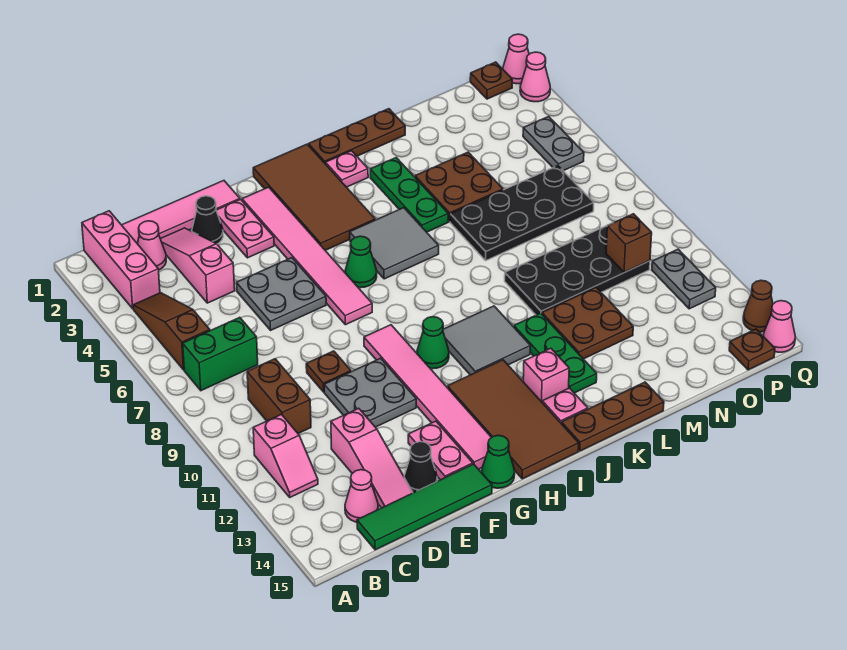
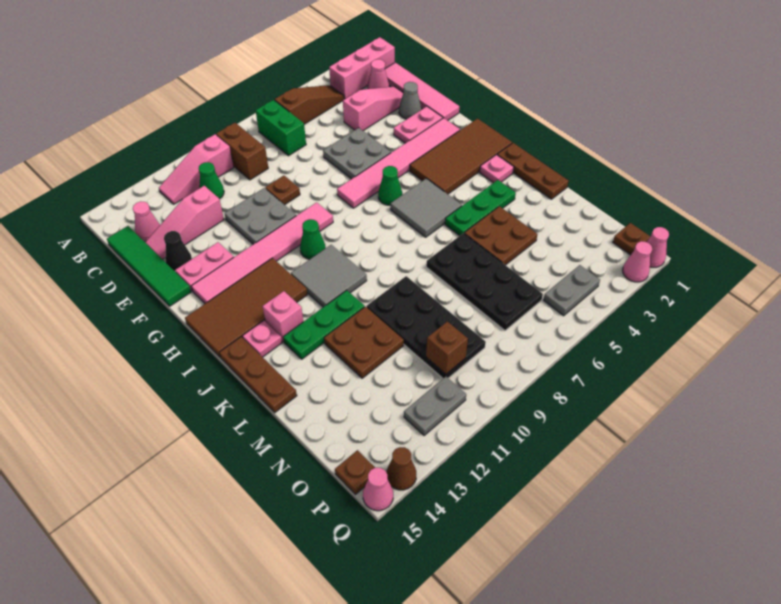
pink slope B11:B12 level 1 top 11 -> pink slope B10:B12 level 1 top 10
brown brick C9:C10 level 1 -> brown brick B9:C9 level 1
black cone E2 level 1 -> grey cone E2 level 1
green cone G15 level 1 -> green cone C11 level 1

